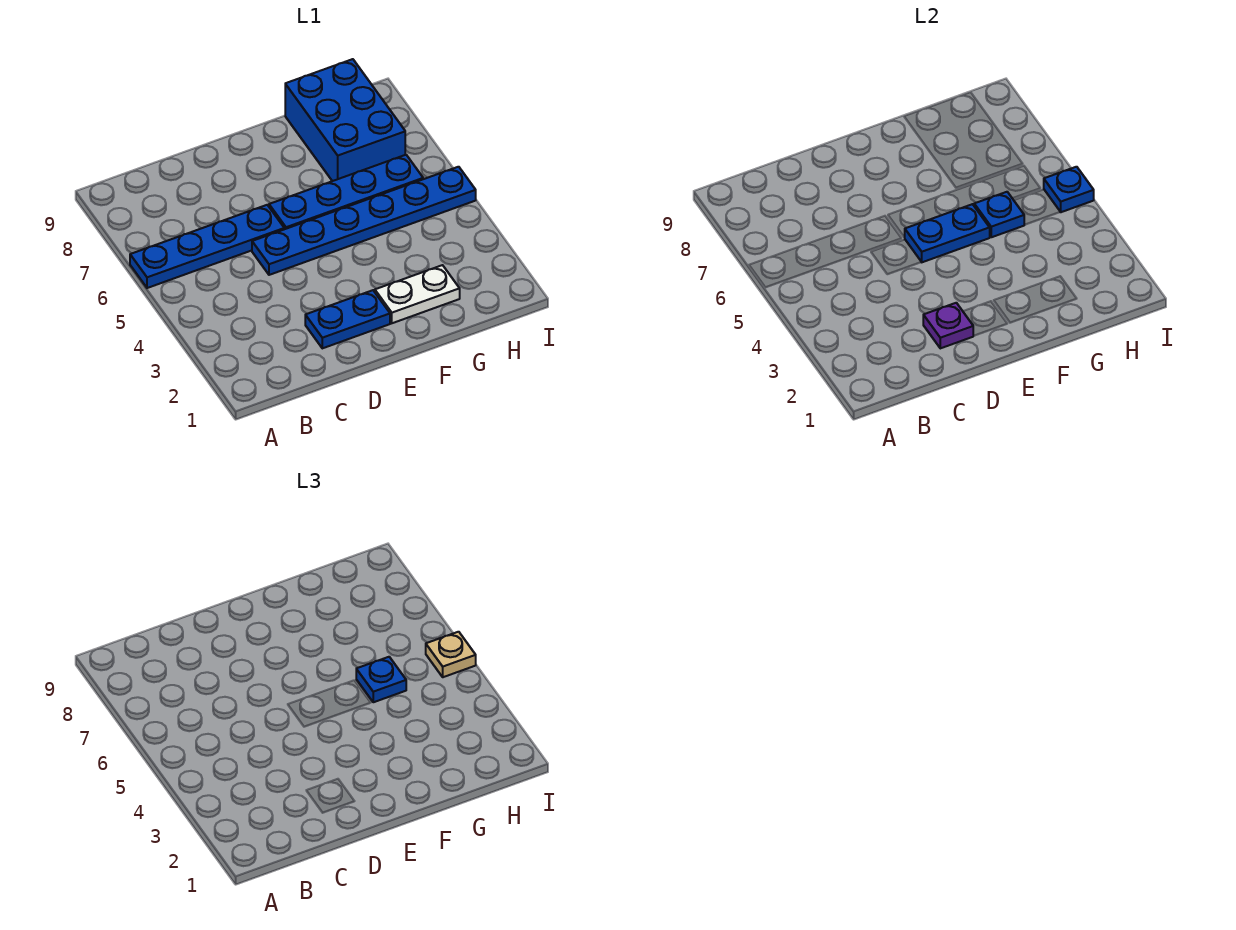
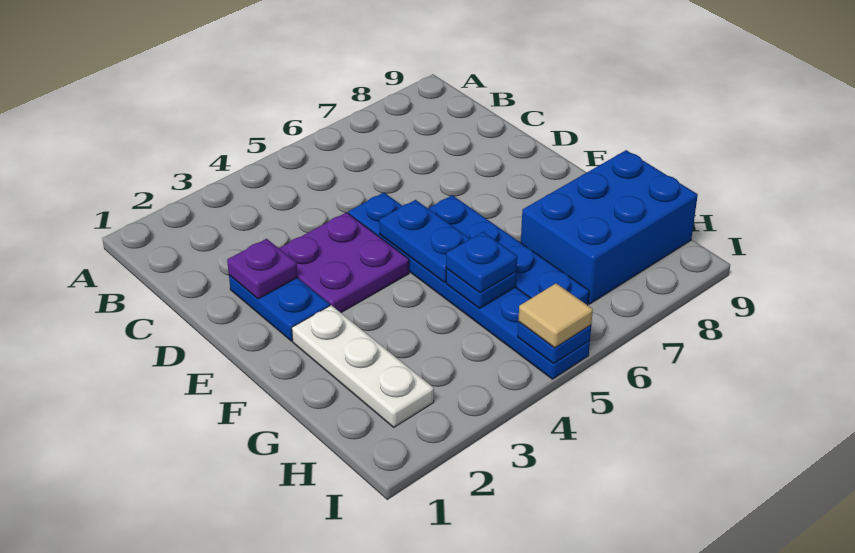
blue plate A6:D6 level 1 -> none
none -> purple plate D3:E4 level 1
white plate F2:G2 level 1 -> white plate F2:H2 level 1
tan plate I5 level 3 -> tan tile I5 level 3

